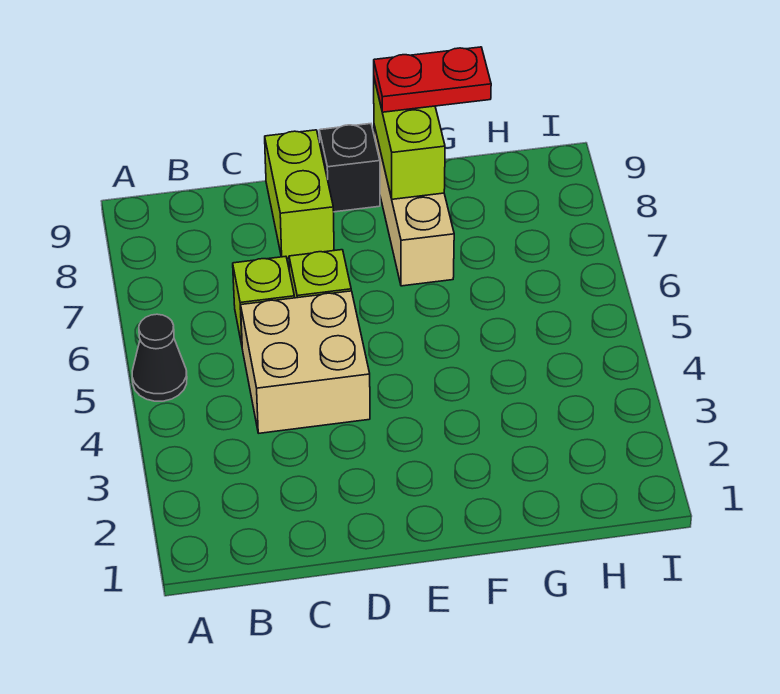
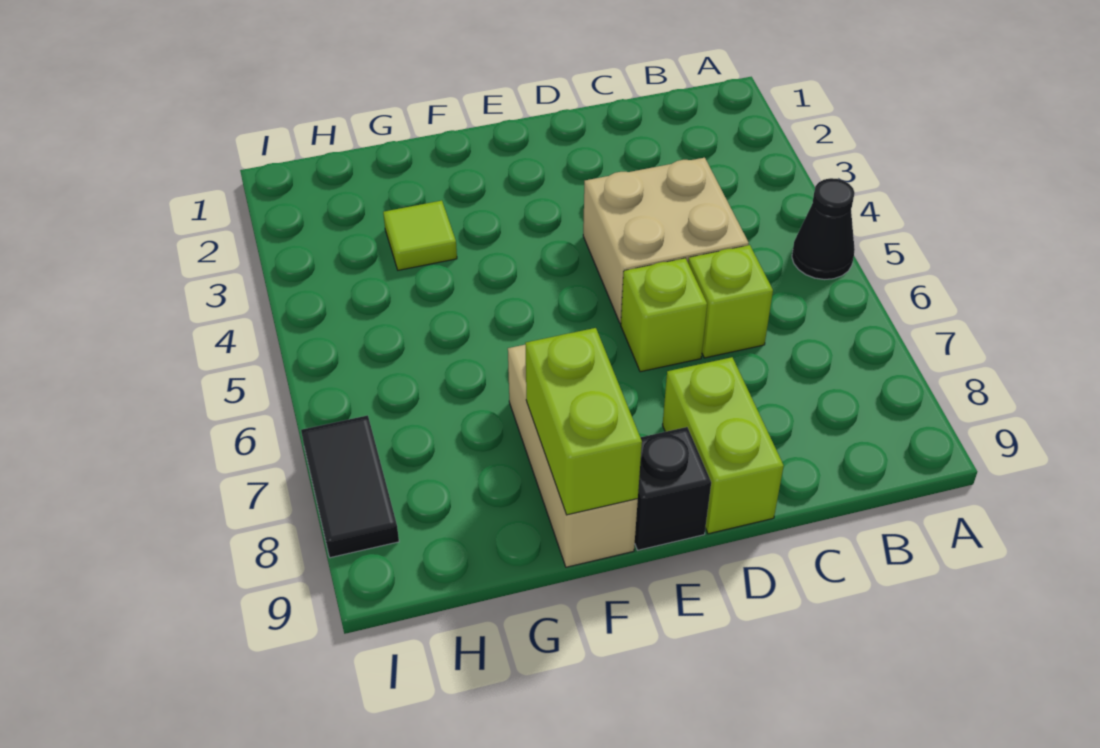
red plate F9:G9 level 3 -> none
none -> lime tile G3 level 1
none -> black tile I7:I8 level 1

